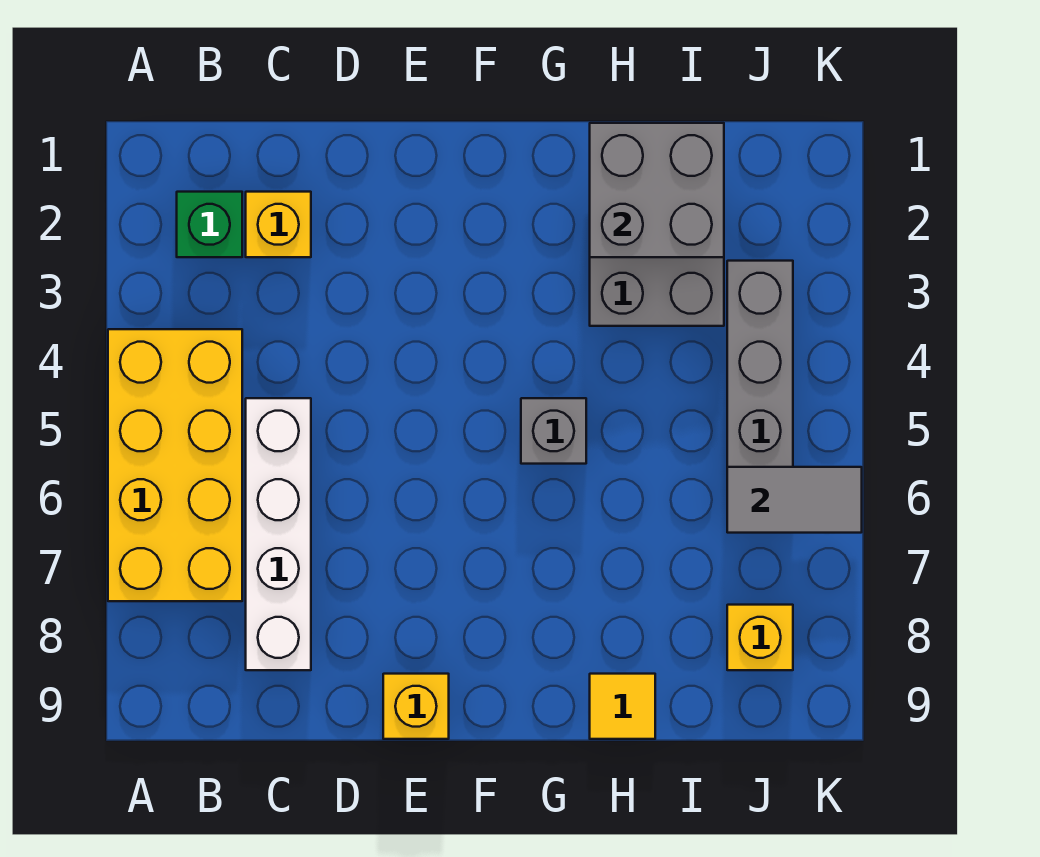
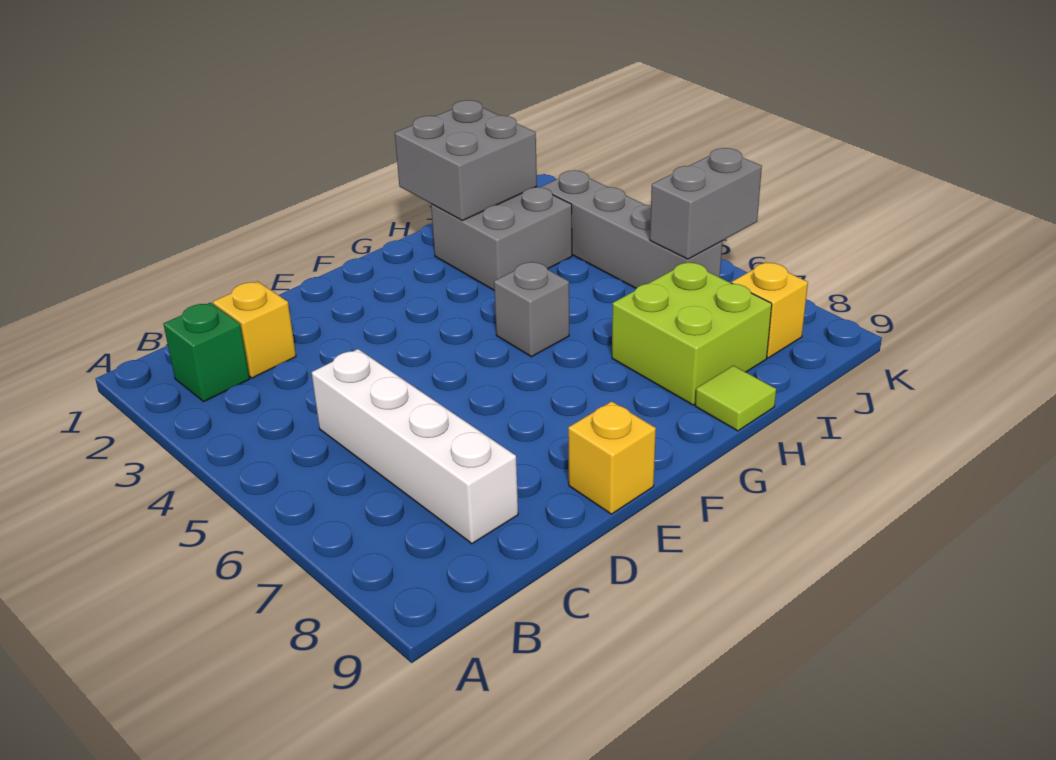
yellow brick A4:B7 level 1 -> none
none -> lime brick H7:I8 level 1
yellow tile H9 level 1 -> lime tile H9 level 1
grey tile J6:K6 level 2 -> grey brick J6:K6 level 2

